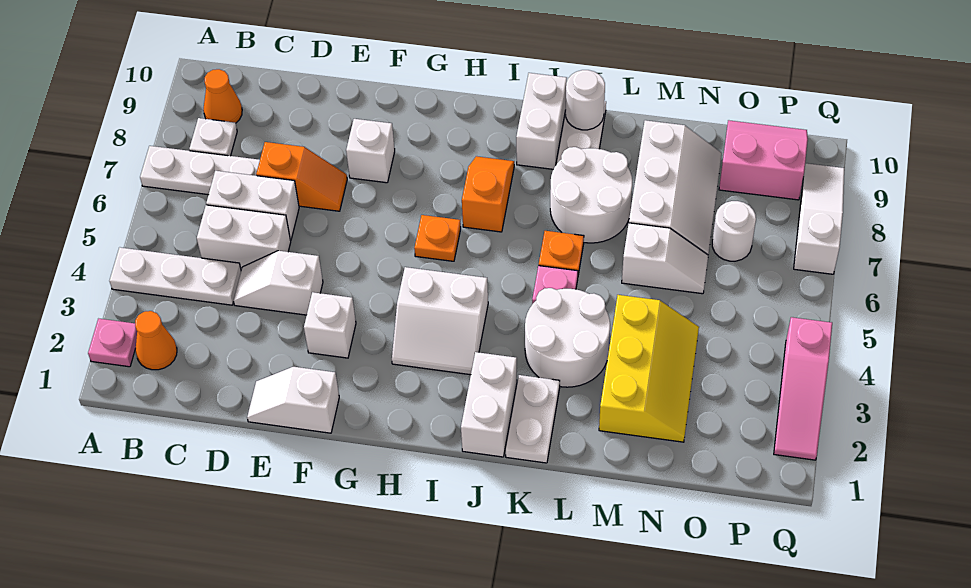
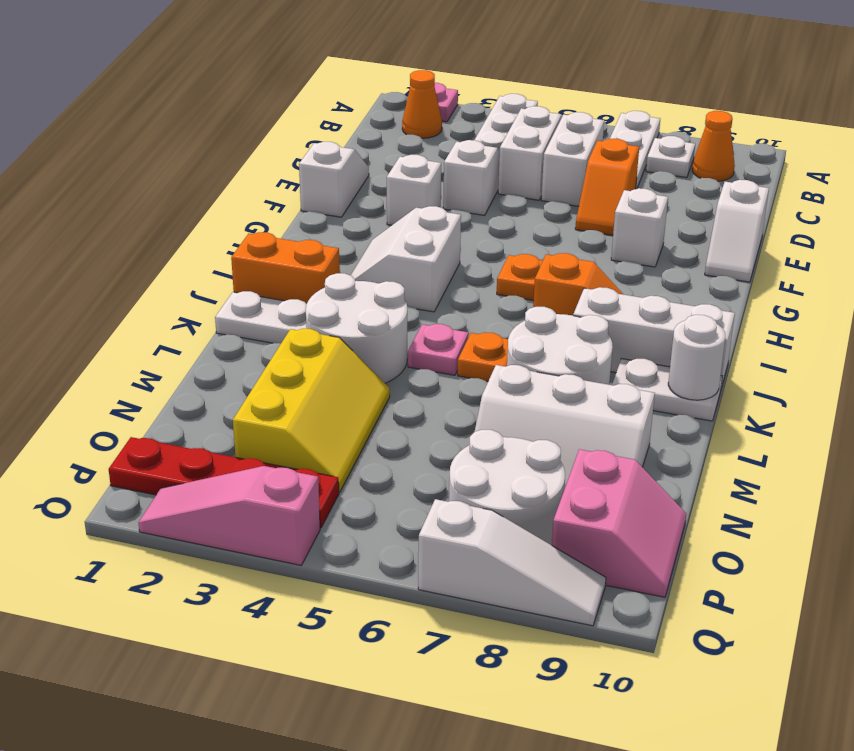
white brick J1:J2 level 1 -> orange brick J1:J2 level 1
white brick J9:J10 level 1 -> white brick J8:J10 level 1
yellow slope M2:N4 level 1 top M -> yellow slope M3:O4 level 1 top 3
white slope M6:N6 level 1 top M -> white slope E10:F10 level 1 top E
white round brick O7 level 1 -> white round brick O7:P8 level 1
none -> red plate P1:P4 level 1

